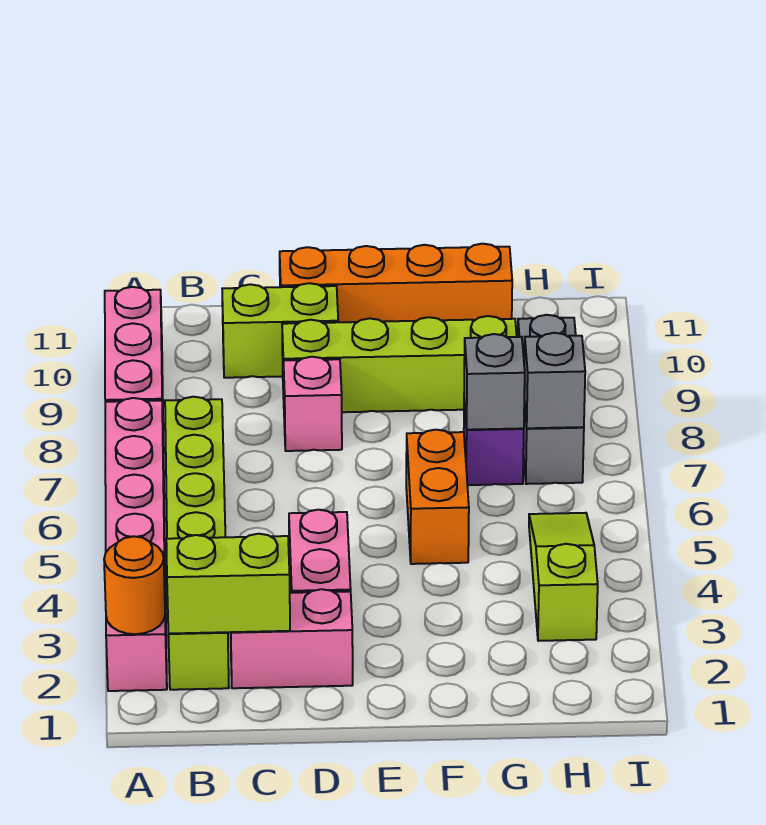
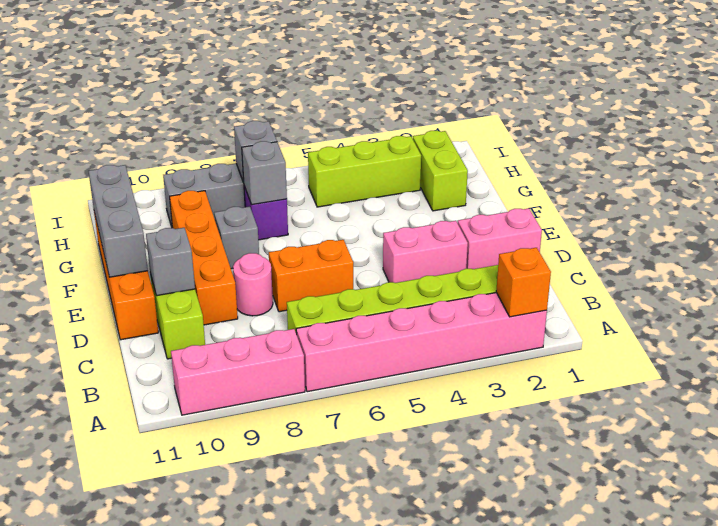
orange round brick A2 level 2 -> orange brick A2 level 2
lime brick B2:C2 level 2 -> lime brick G2:H2 level 1
pink brick C2:D2 level 1 -> pink brick D1:D2 level 1
pink brick D8 level 1 -> pink round brick D8 level 1
lime brick D9:G9 level 1 -> orange brick D9:G9 level 1
none -> grey brick D10 level 2
none -> grey brick E11:G11 level 2
orange brick F5:F6 level 1 -> orange brick D6:D7 level 1
none -> grey brick F8 level 1
lime slope H3:H5 level 1 top 3 -> lime brick H3:H5 level 1

